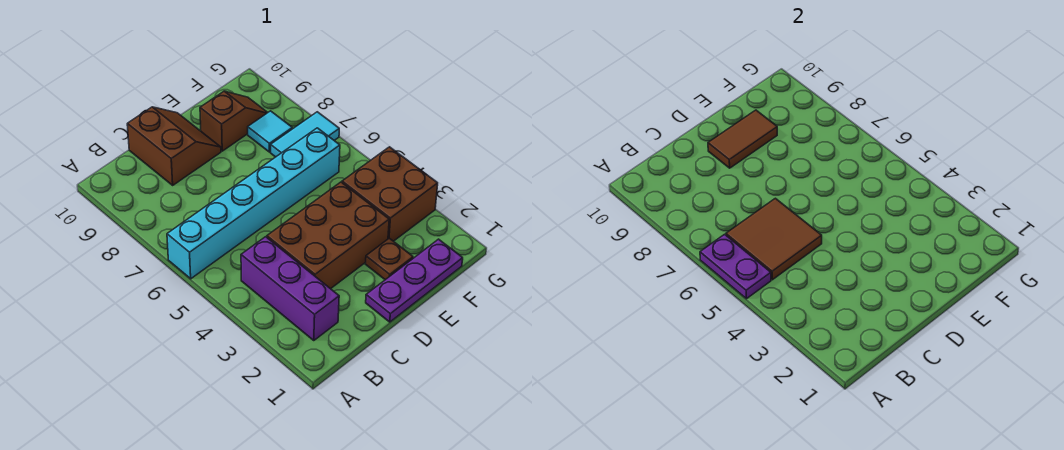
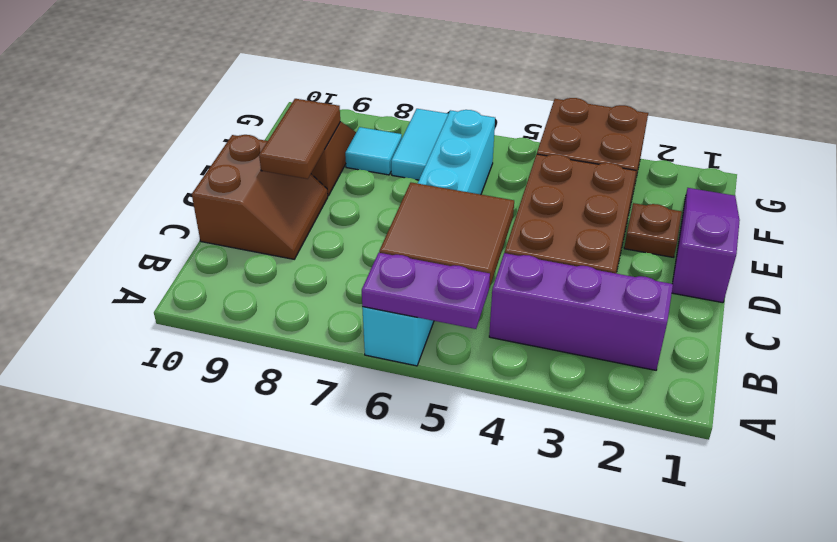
brown slope C9:D10 level 1 top C -> brown slope C9:D10 level 1 top 10
purple plate D1:F1 level 1 -> purple slope D1:F1 level 1 top D

